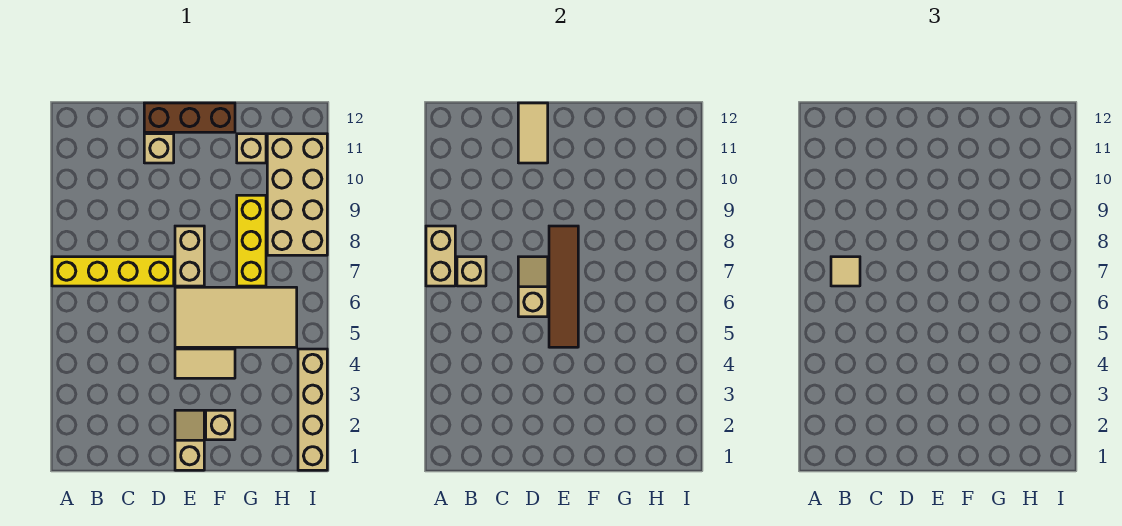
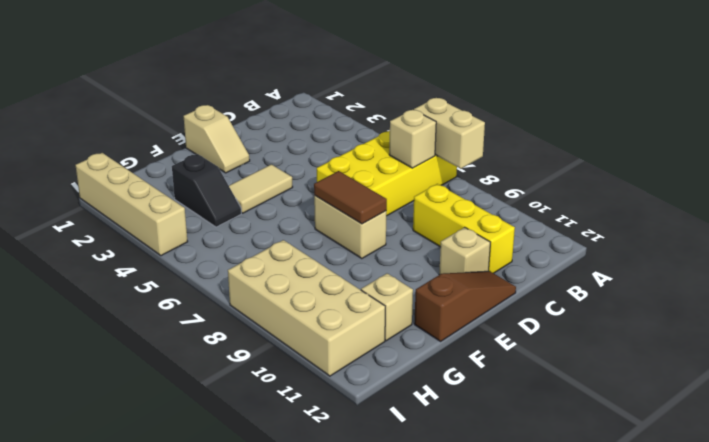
yellow brick A7:D7 level 1 -> yellow brick A6:D7 level 1
tan tile B7 level 3 -> none
tan slope D6:D7 level 2 top 6 -> none
tan tile D11:D12 level 2 -> none
brown brick D12:F12 level 1 -> brown slope D12:F12 level 1 top F
tan tile E5:H6 level 1 -> none
brown tile E5:E8 level 2 -> brown tile E7:E8 level 2
tan brick F2 level 1 -> none
none -> black slope G3:G4 level 1 top 3
yellow brick G7:G9 level 1 -> yellow brick C9:C11 level 1

